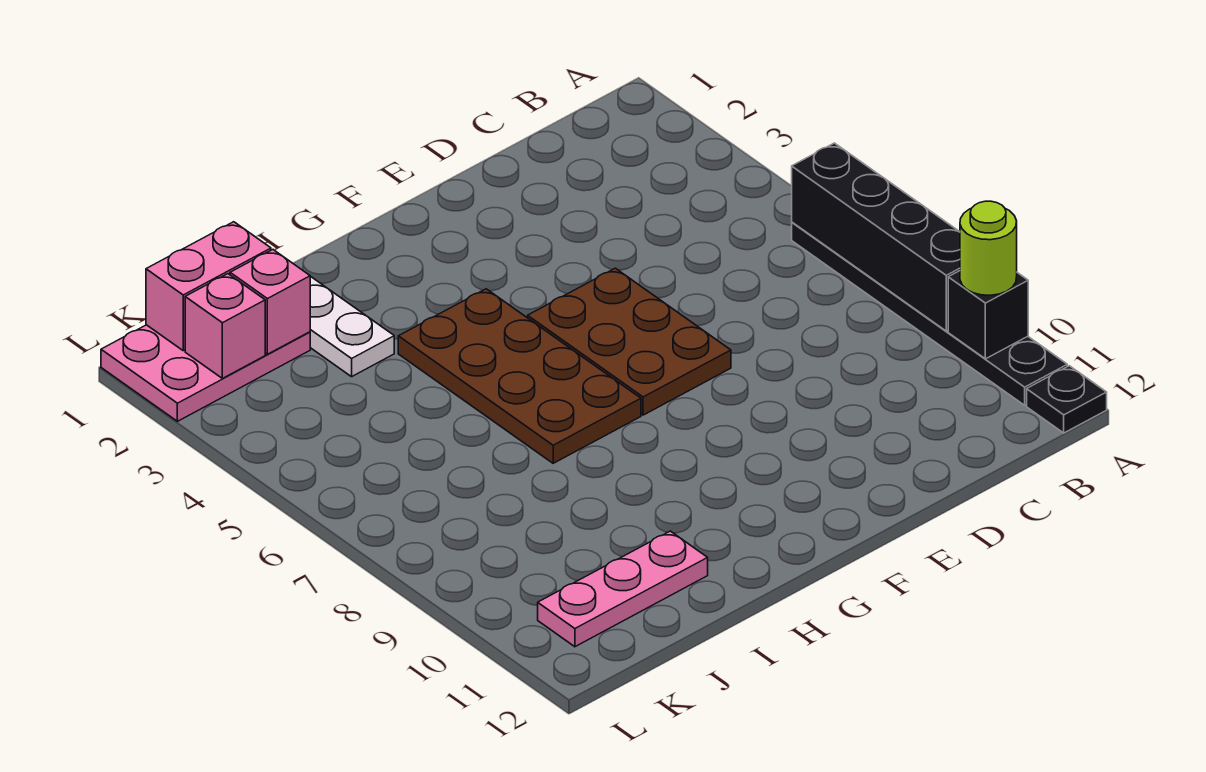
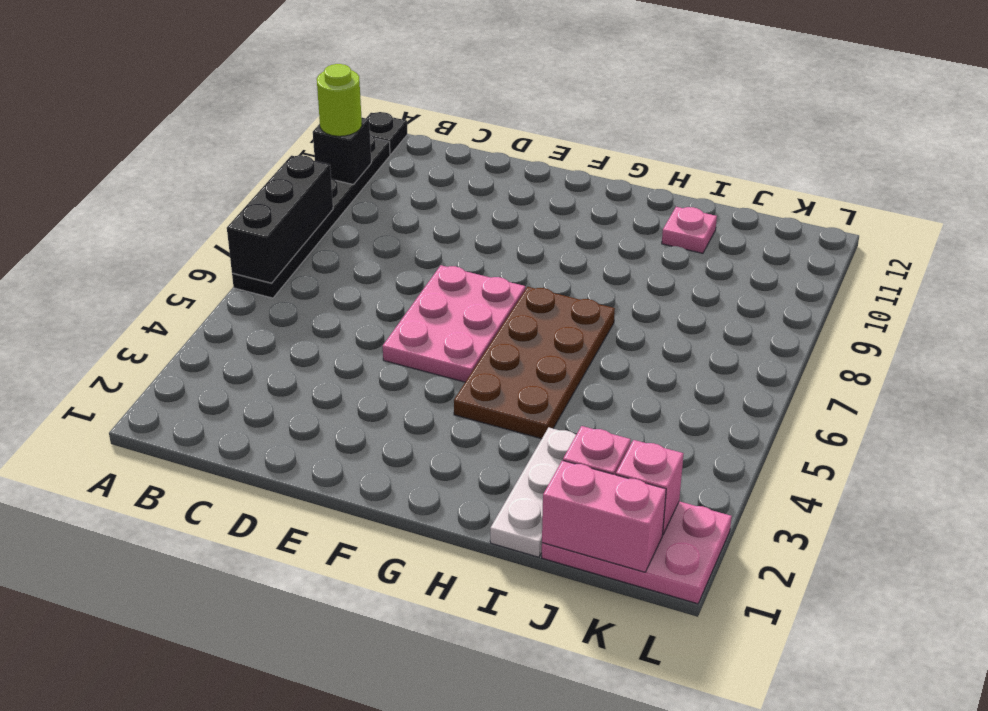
black brick A6:A9 level 2 -> black brick A6:A8 level 2
brown plate E5:F7 level 1 -> pink plate E5:F7 level 1
pink plate I11:K11 level 1 -> pink plate I11 level 1

